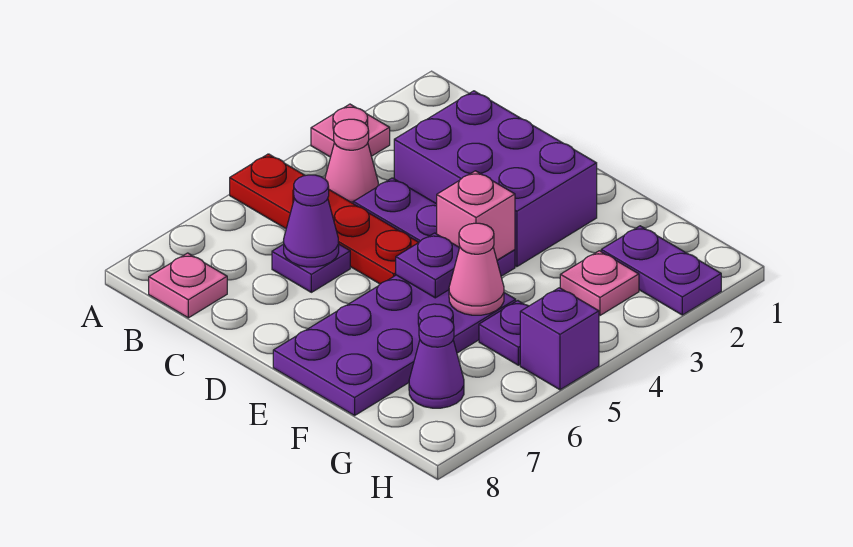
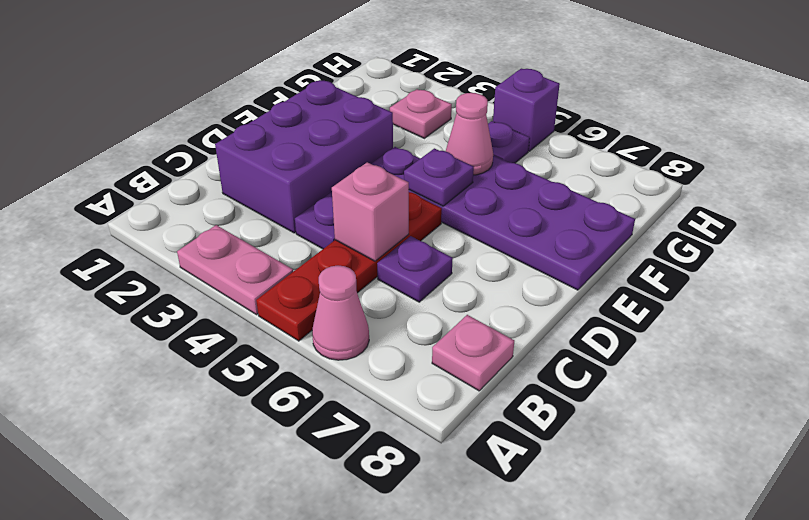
pink plate A3 level 1 -> pink plate A3:A4 level 1
pink cone B4 level 1 -> pink cone A6 level 1
purple cone C6 level 2 -> none
pink brick E4 level 2 -> pink brick C5 level 2
purple plate G2:H2 level 1 -> none
purple cone G7 level 1 -> none

